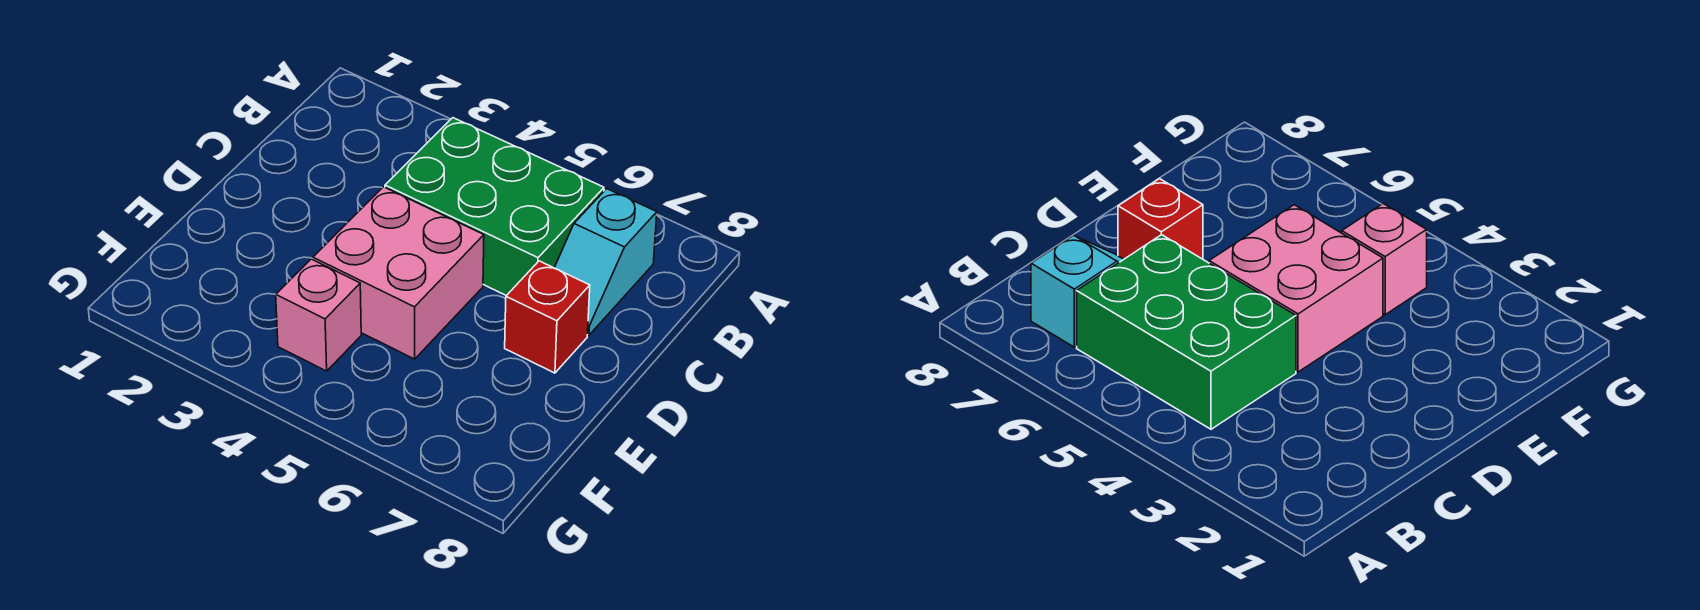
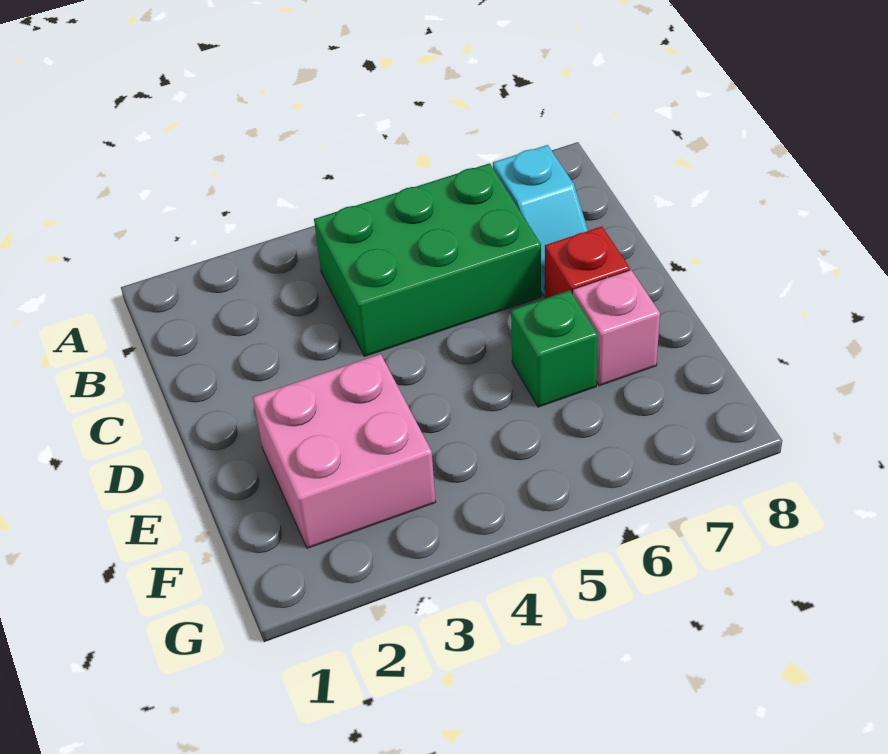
pink brick D4:E5 level 1 -> pink brick E2:F3 level 1
none -> green brick E6 level 1
pink brick F4 level 1 -> pink brick E7 level 1

